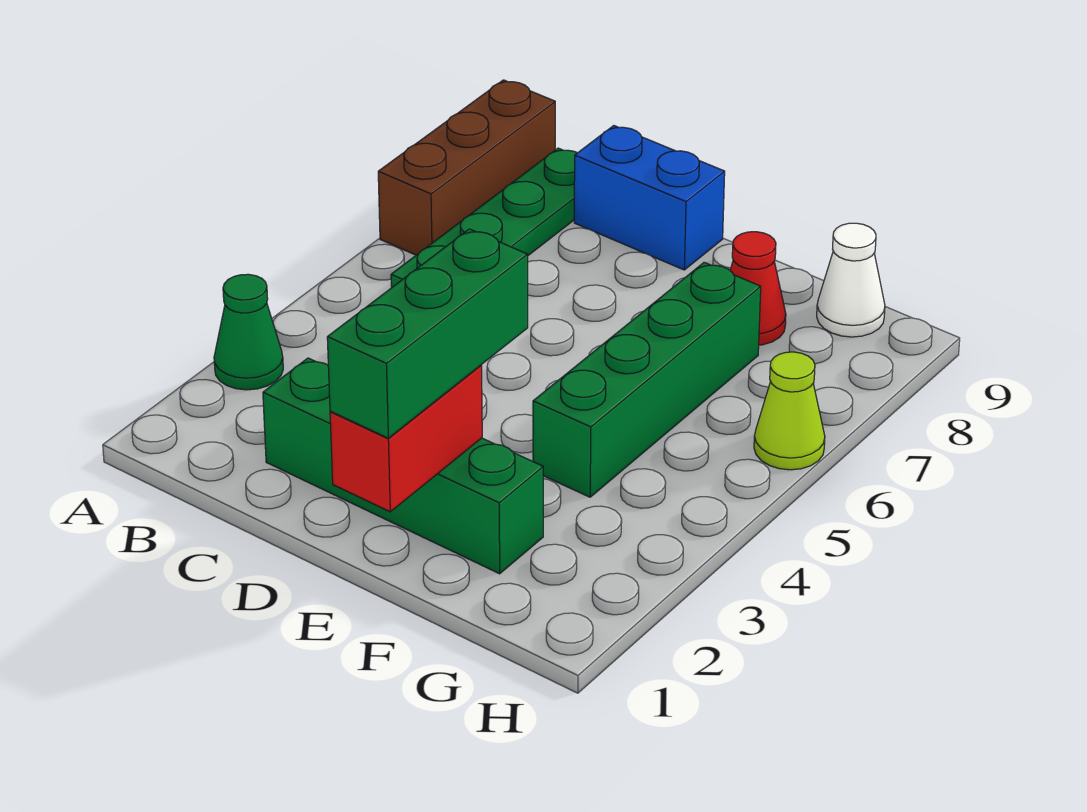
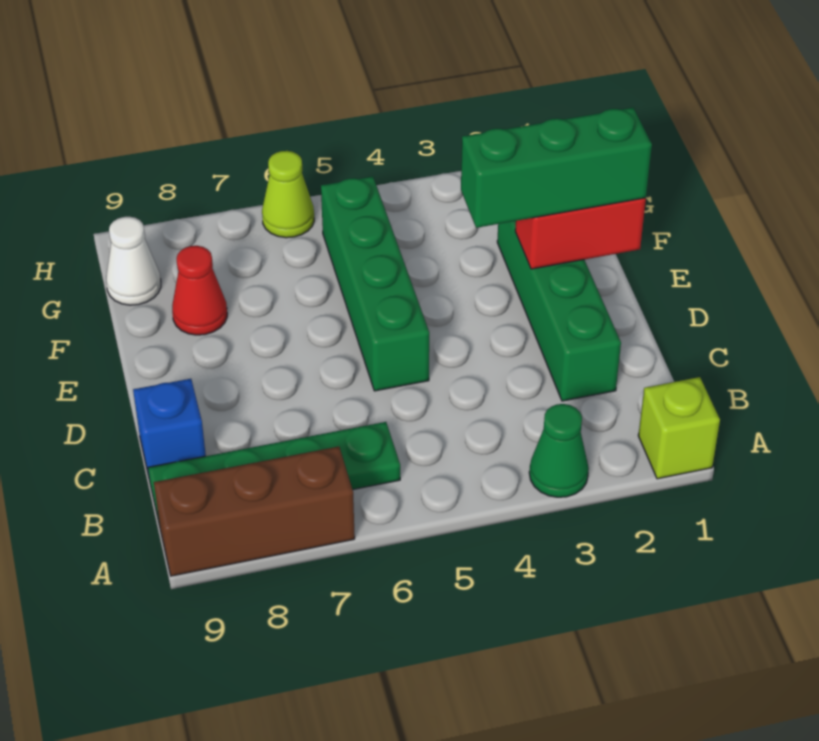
none -> lime brick A1 level 1
blue brick C9:D9 level 1 -> blue brick C9 level 1
green brick F4:F7 level 1 -> green brick D5:G5 level 1

